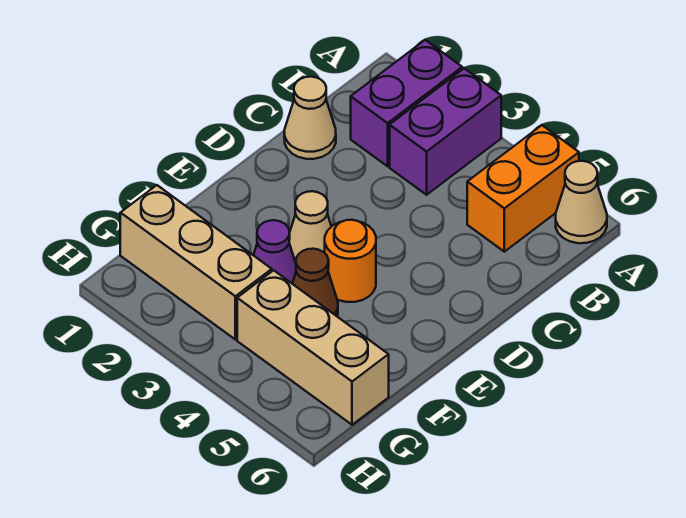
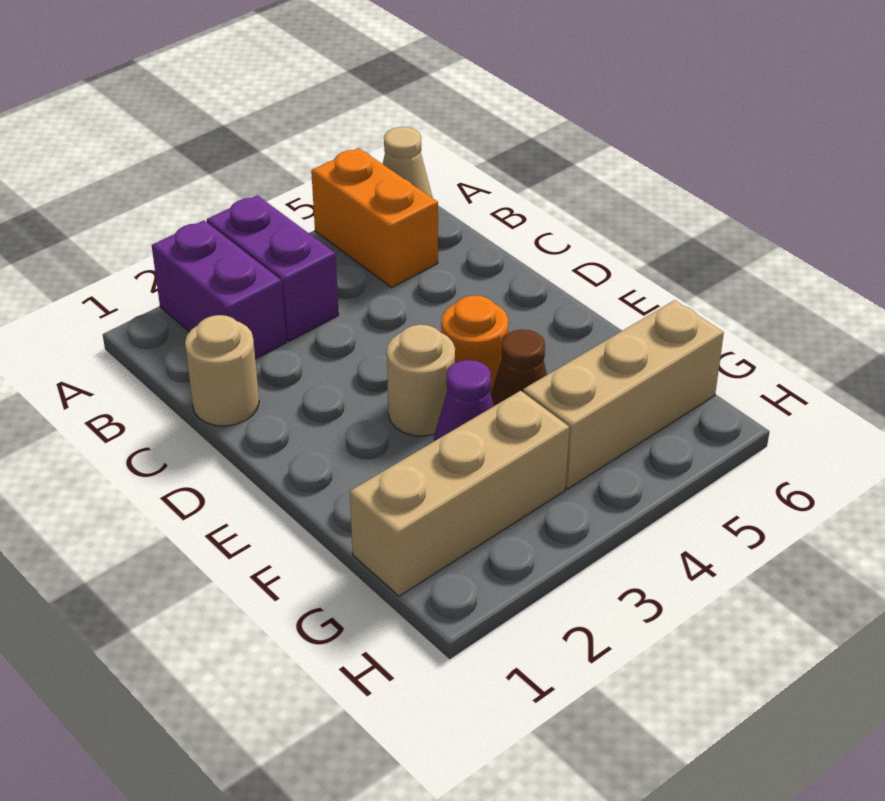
tan cone C1 level 1 -> tan round brick C1 level 1
tan cone E3 level 1 -> tan round brick E3 level 1

